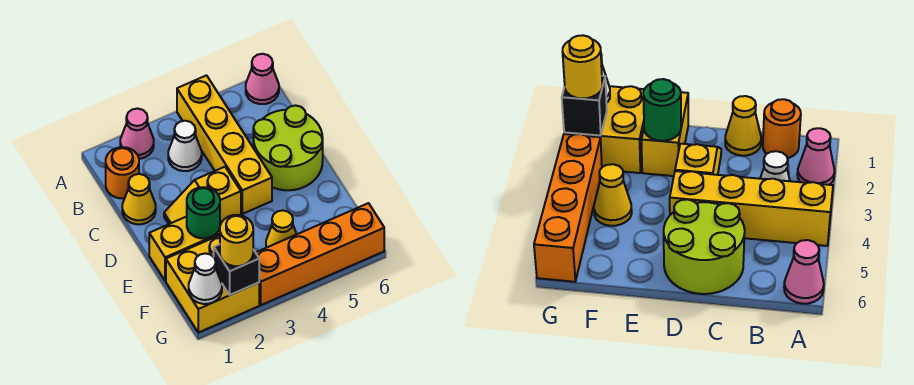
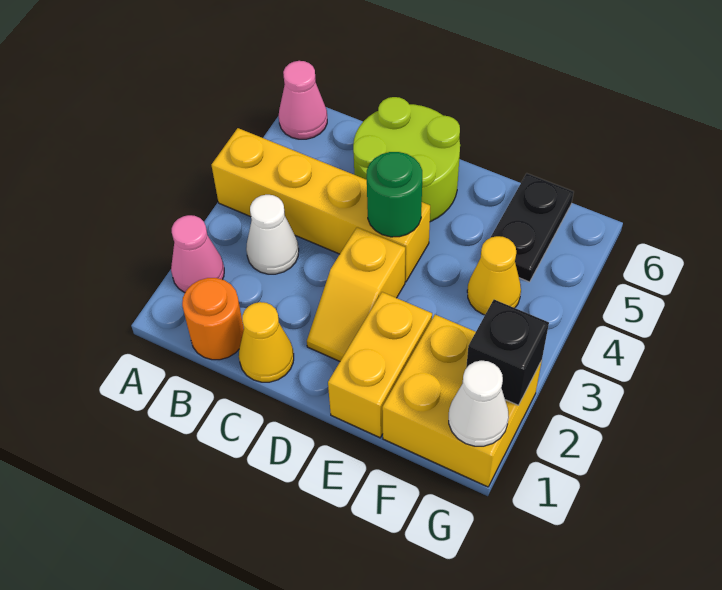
green round brick E2 level 2 -> green round brick D4 level 2
none -> black plate F5:F6 level 1
yellow round brick G2 level 3 -> none
orange brick G3:G6 level 1 -> none

